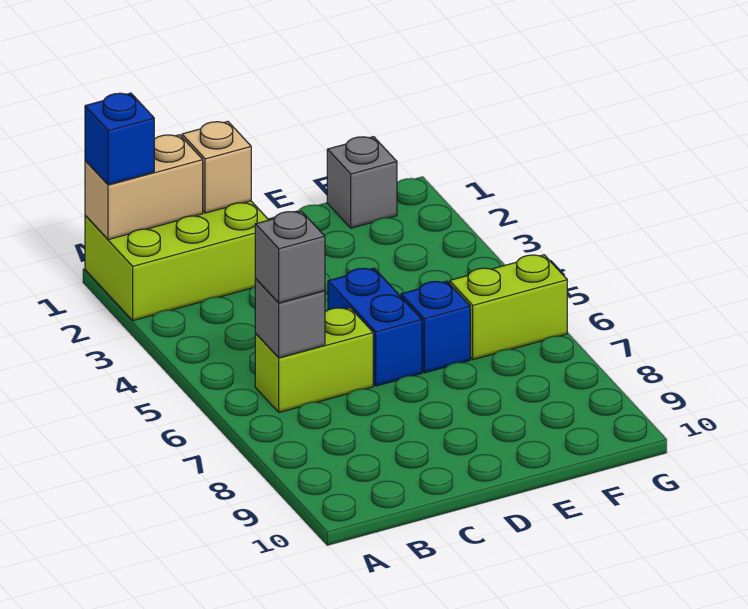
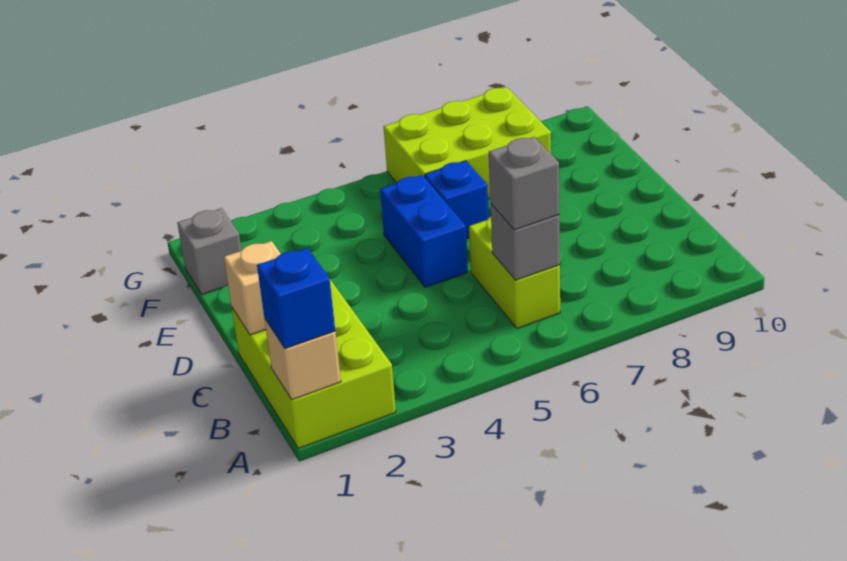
tan brick A1:B1 level 2 -> tan brick A1 level 2
blue brick D5:D6 level 1 -> blue brick D5:E5 level 1
lime brick F6:G6 level 1 -> lime brick F6:G8 level 1

